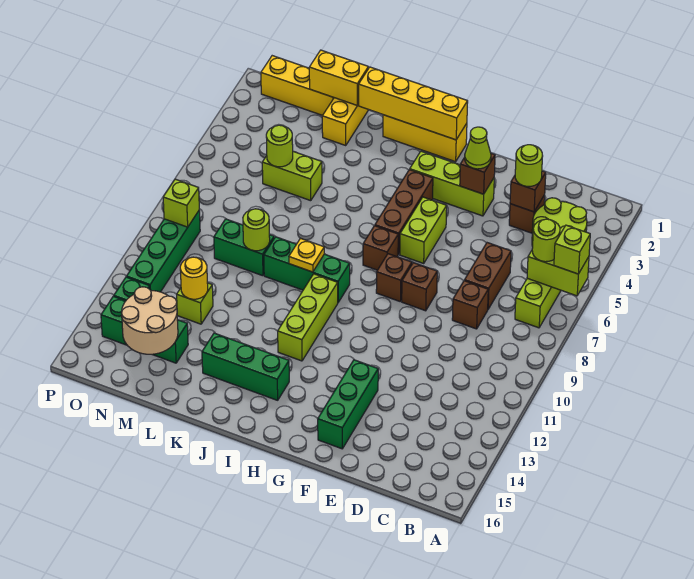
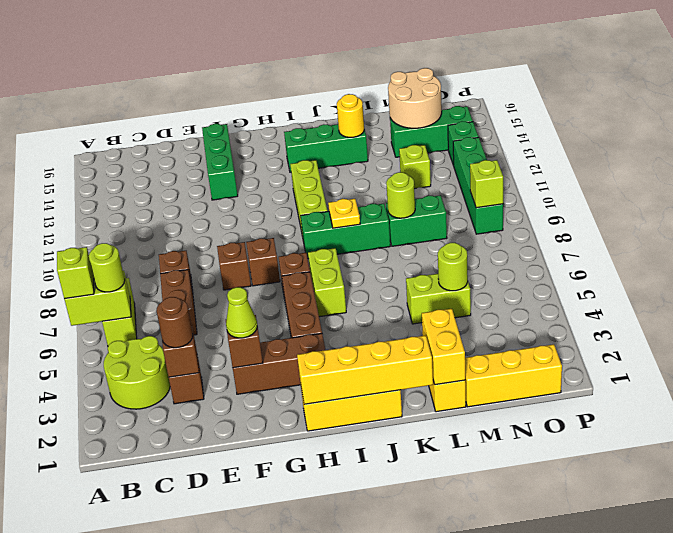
lime round brick D3 level 3 -> brown round brick D3 level 3
lime brick F3:H3 level 1 -> brown brick F3:H3 level 1
lime brick G5:G6 level 1 -> lime brick I6:I7 level 1
yellow brick L1:M1 level 2 -> yellow brick L1:L2 level 2
yellow round brick M12 level 2 -> yellow round brick K14 level 2

